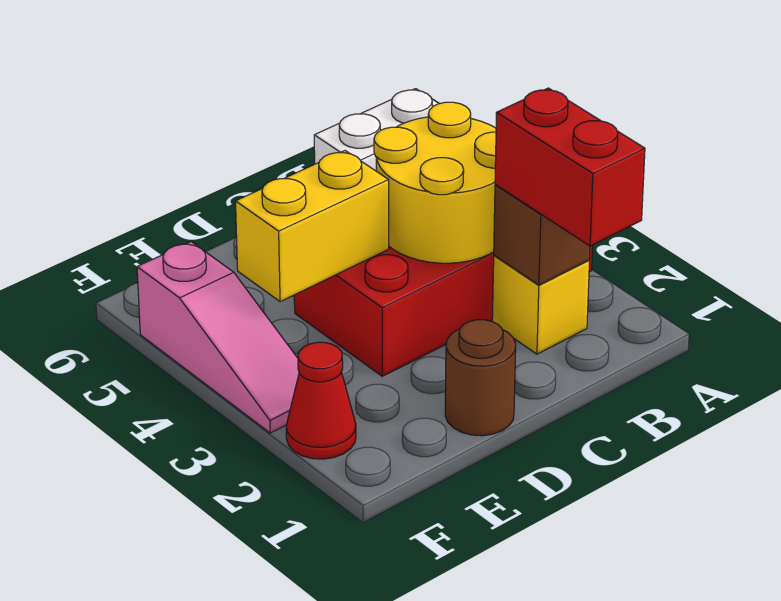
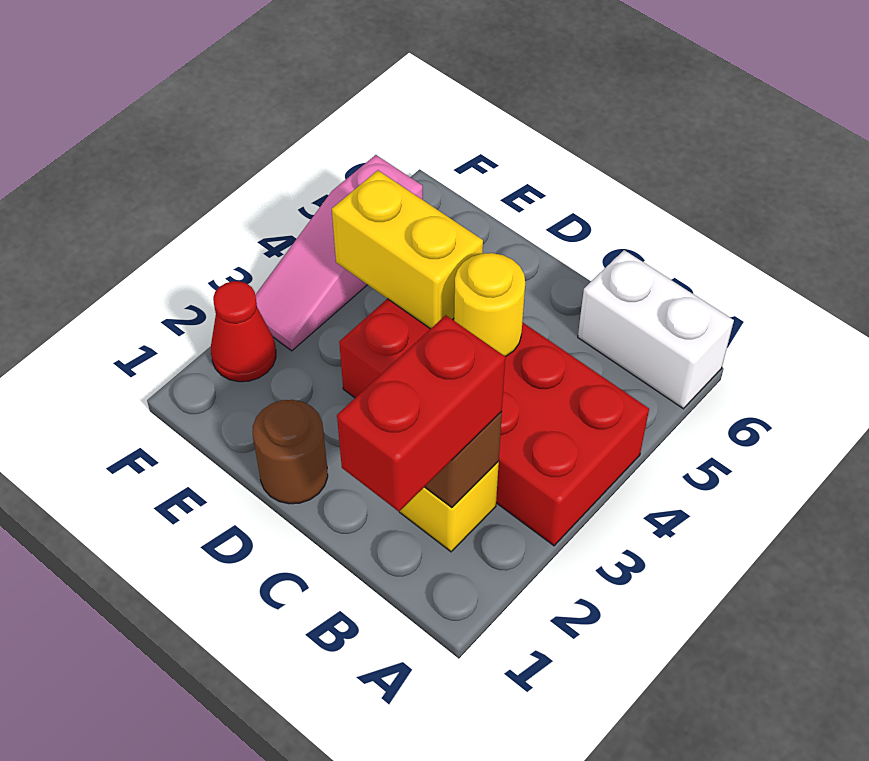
yellow round brick B3:C4 level 2 -> yellow round brick C4 level 2

